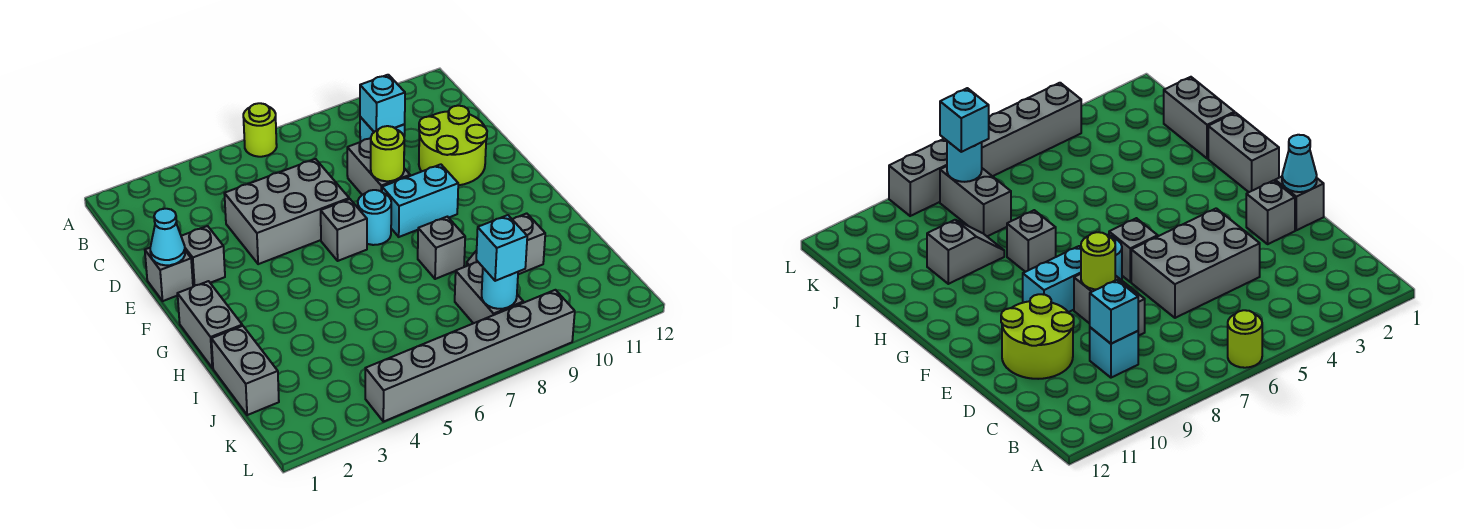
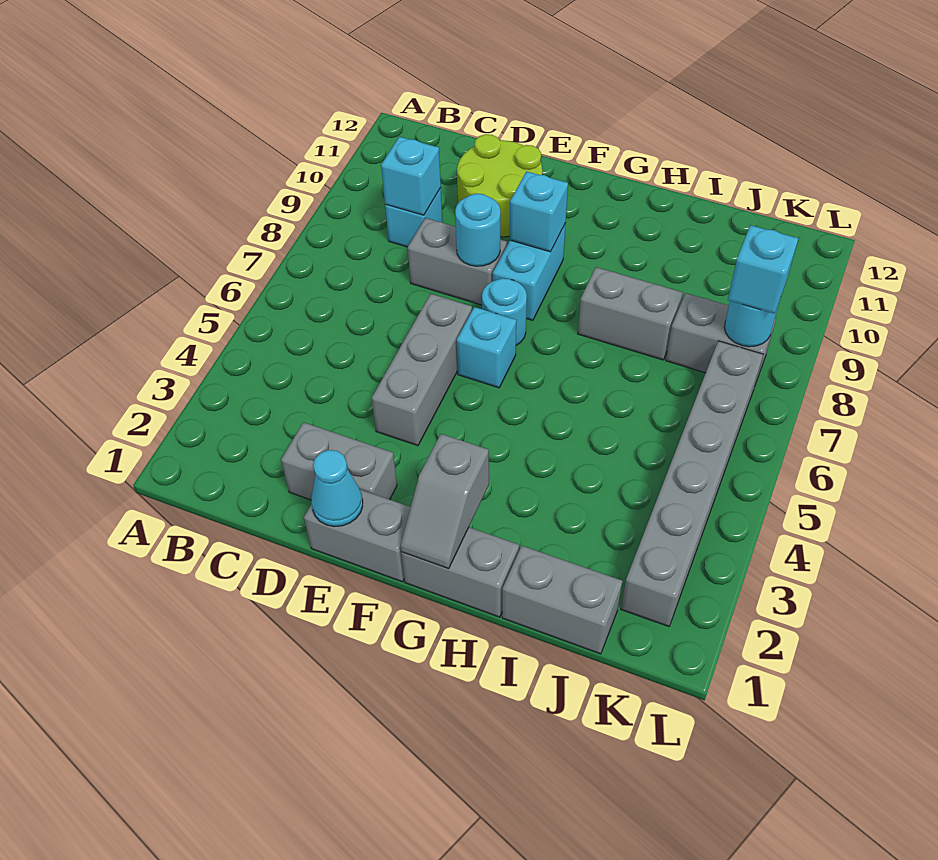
lime round brick A6 level 1 -> none
grey brick D4:E6 level 1 -> grey brick E4:E6 level 1
grey brick E1 level 1 -> grey brick E1:F1 level 1
grey brick E2 level 1 -> grey brick D2:E2 level 1
lime round brick E8 level 2 -> cyan round brick E8 level 2
grey brick F6 level 1 -> cyan brick F6 level 1
none -> cyan brick F9 level 2
grey brick H8 level 1 -> grey brick H8:I8 level 1
grey slope I9:I10 level 1 top 10 -> grey slope G1:G2 level 2 top 2
grey brick L4:L9 level 1 -> grey brick K2:K7 level 1

